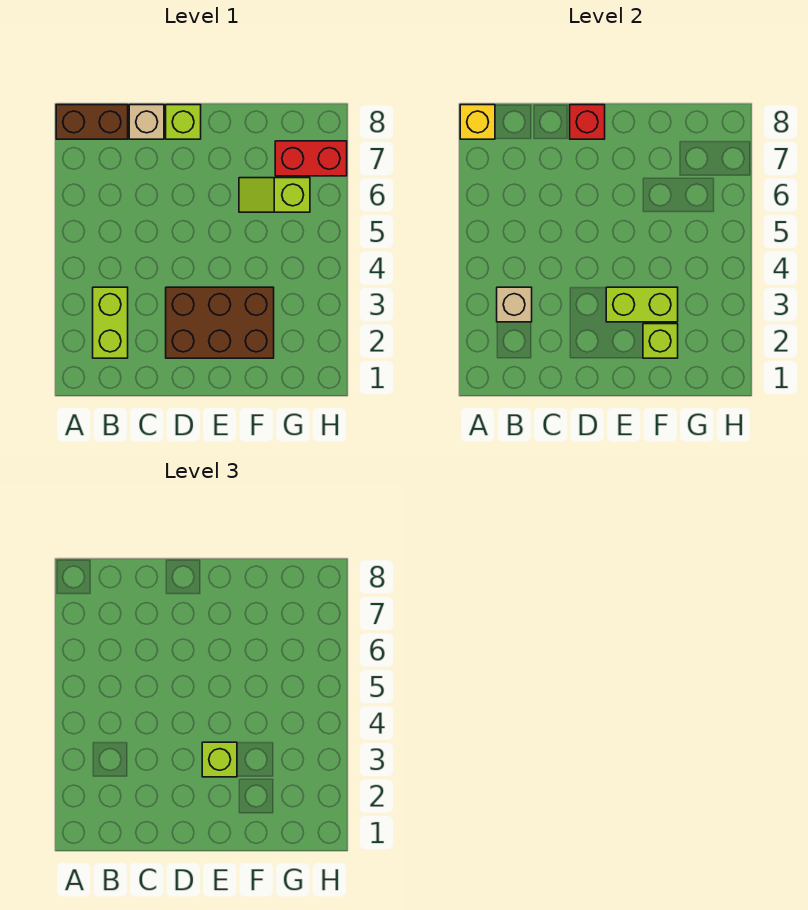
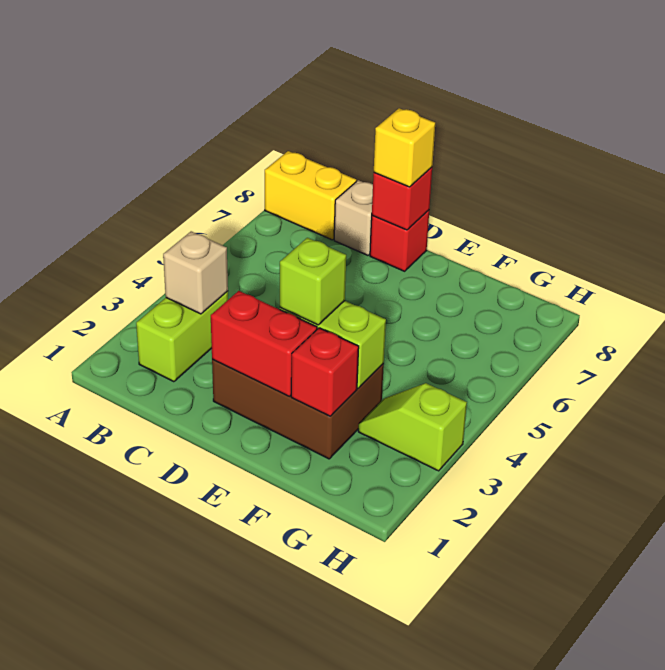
brown brick A8:B8 level 1 -> yellow brick A8:B8 level 1
yellow brick A8 level 2 -> yellow brick D8 level 3
lime brick D8 level 1 -> red brick D8 level 1
lime brick F2 level 2 -> red brick F2 level 2
lime slope F6:G6 level 1 top G -> lime slope G3:H3 level 1 top H
red brick G7:H7 level 1 -> red brick D2:E2 level 2

